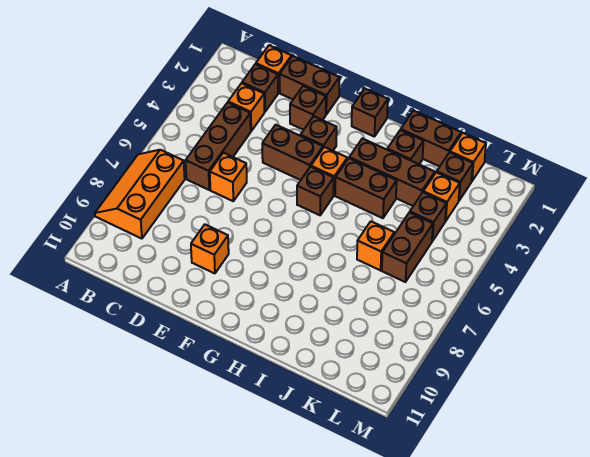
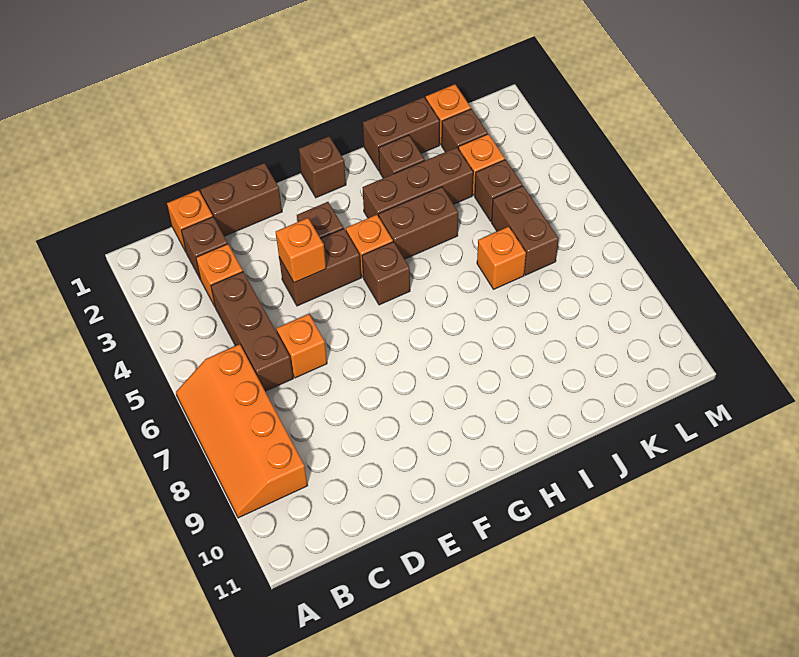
orange slope A7:B9 level 1 top B -> orange slope A6:B9 level 1 top B
brown brick E2 level 1 -> none
orange brick E9 level 1 -> orange brick E4 level 2

